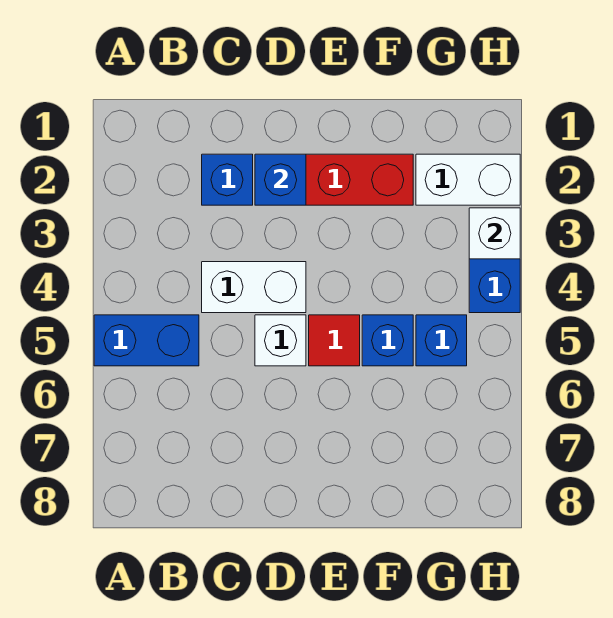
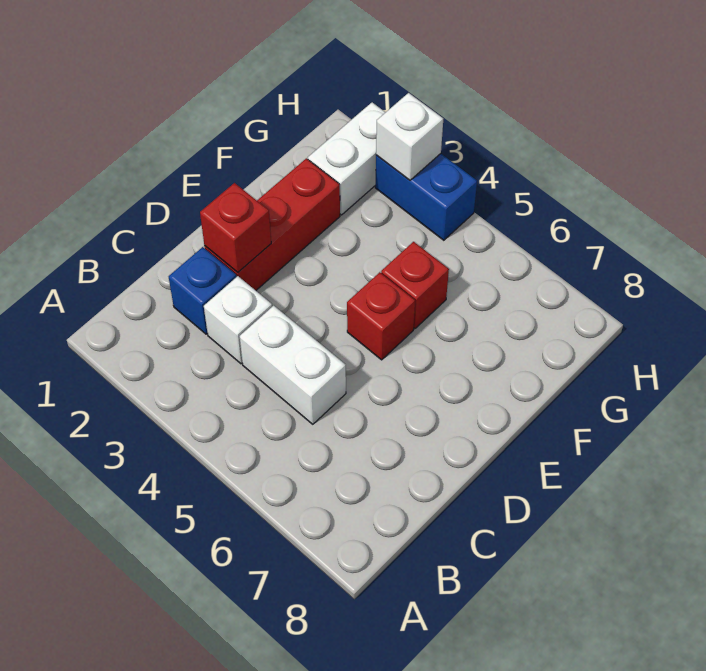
blue brick A5:B5 level 1 -> none
white brick C4:D4 level 1 -> white brick C4:C5 level 1
blue brick D2 level 2 -> red brick D2 level 2
white brick D5 level 1 -> white brick C3 level 1
red tile E5 level 1 -> red brick E5 level 1
blue brick F5 level 1 -> red brick F5 level 1
blue brick G5 level 1 -> none

